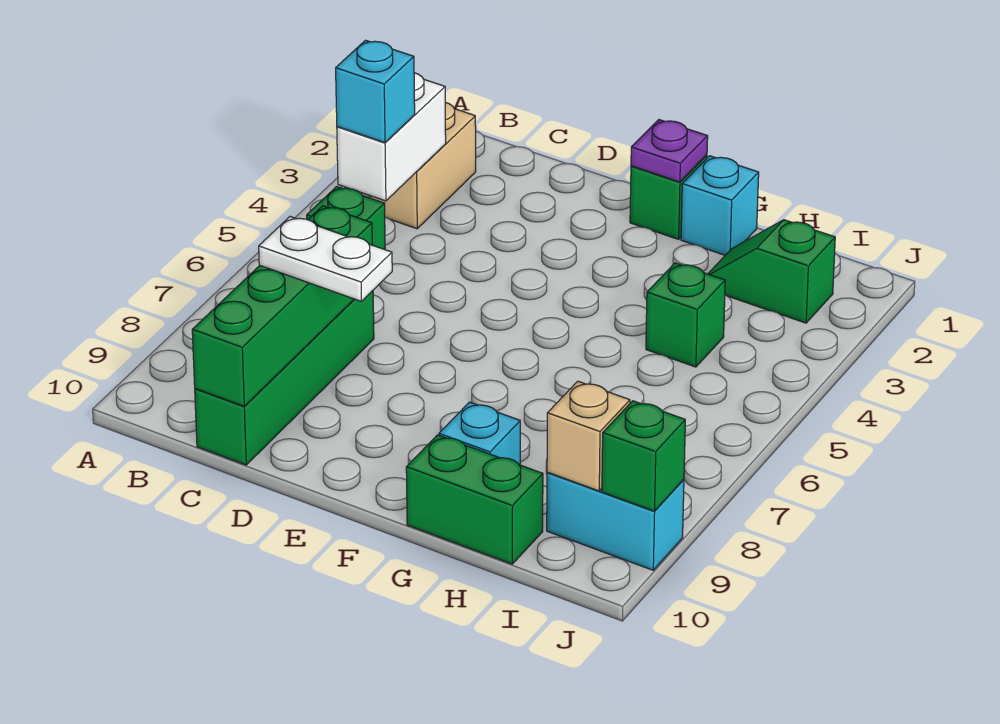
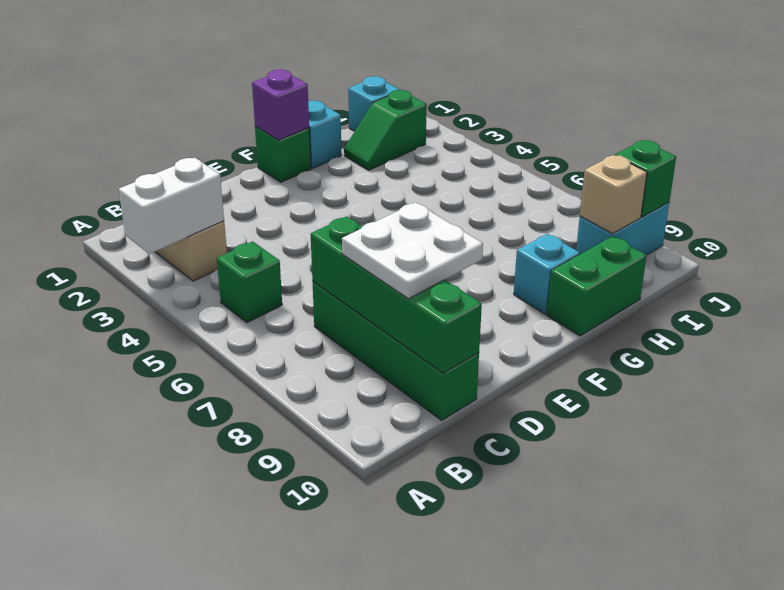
white brick B3:B4 level 2 -> white brick A3:B3 level 2
cyan brick B4 level 3 -> cyan brick I1 level 1
white plate C8:D8 level 3 -> white plate C8:D9 level 3
purple plate F1 level 2 -> purple brick F1 level 2
green brick H4 level 1 -> none

